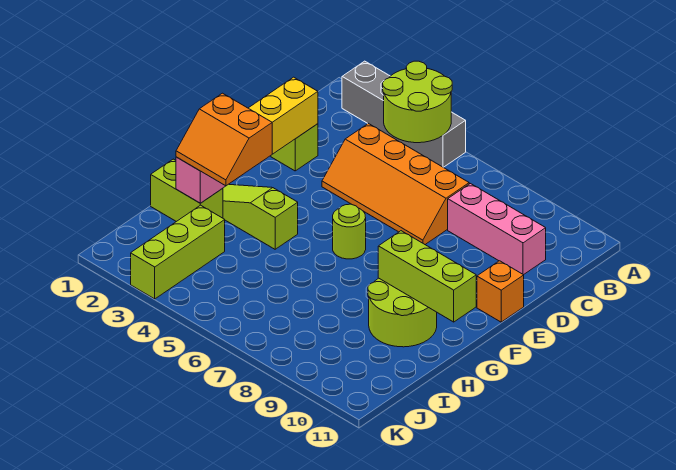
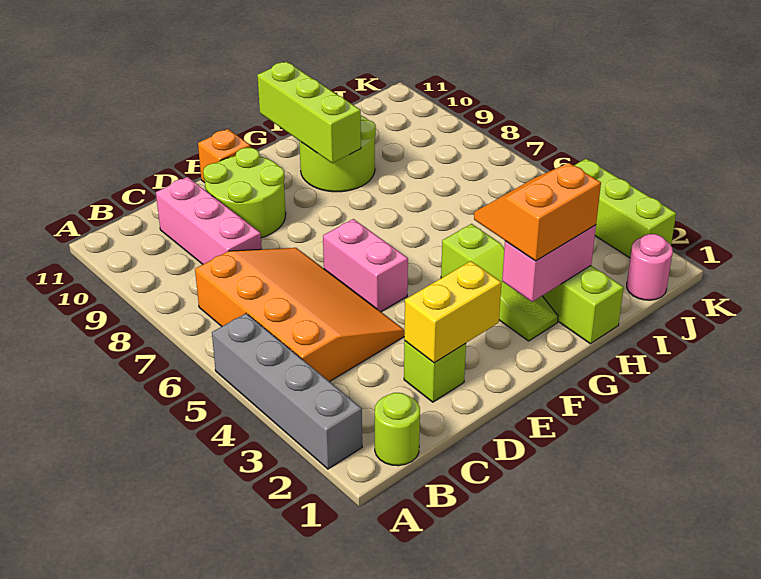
lime round brick A4:B5 level 2 -> lime round brick D9:E10 level 1
orange slope C4:D7 level 1 top C -> orange slope B4:D7 level 1 top B
none -> pink brick E5:E6 level 1
lime round brick F6 level 1 -> lime round brick B1 level 1
orange slope G2:H3 level 3 top G -> orange slope G2:H3 level 3 top 2
lime brick I3:K3 level 1 -> lime brick K2:K4 level 1
none -> pink round brick J1 level 1

